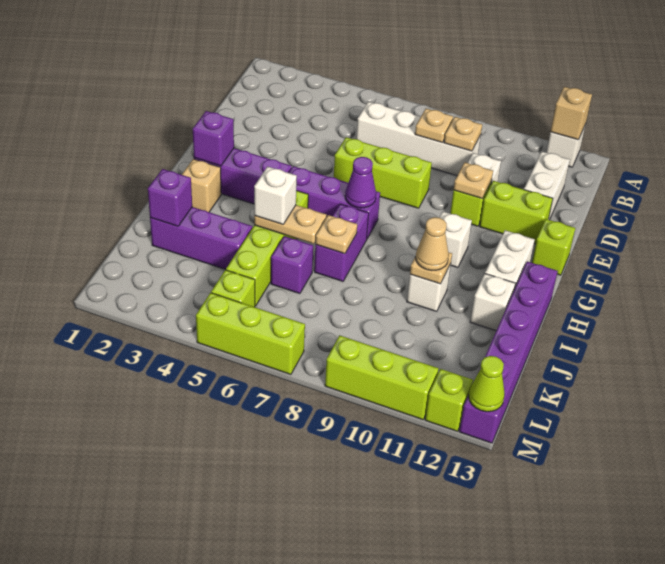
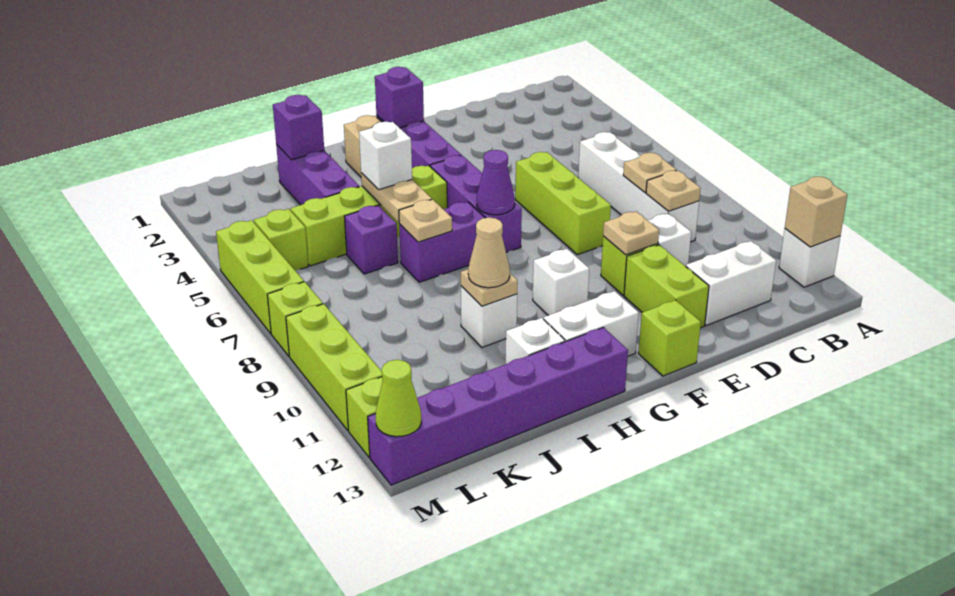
none -> lime brick M8 level 1

